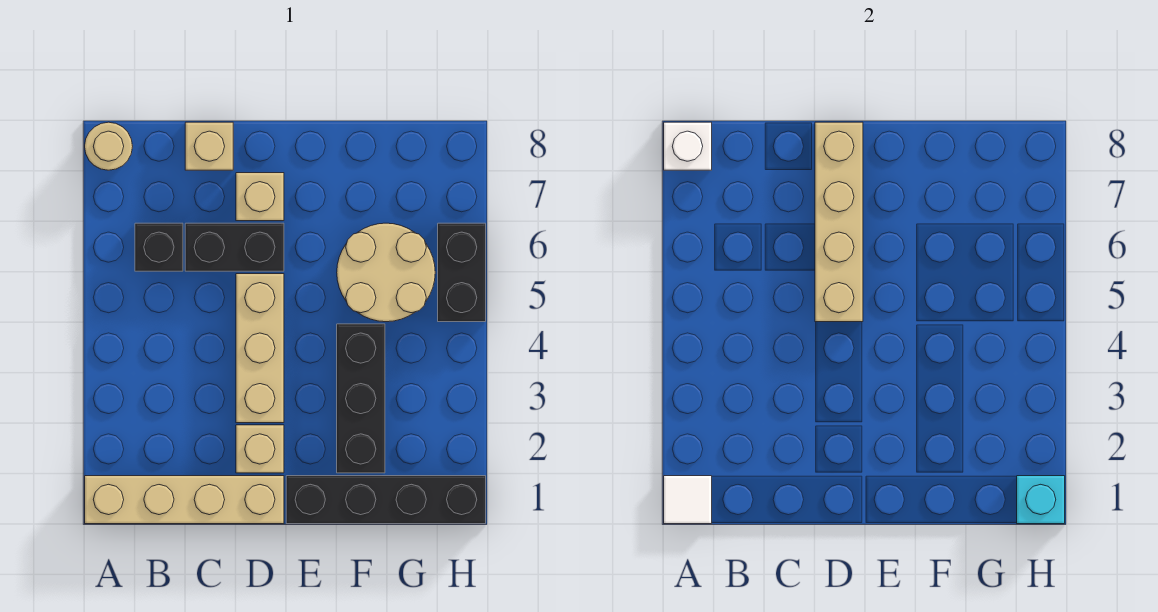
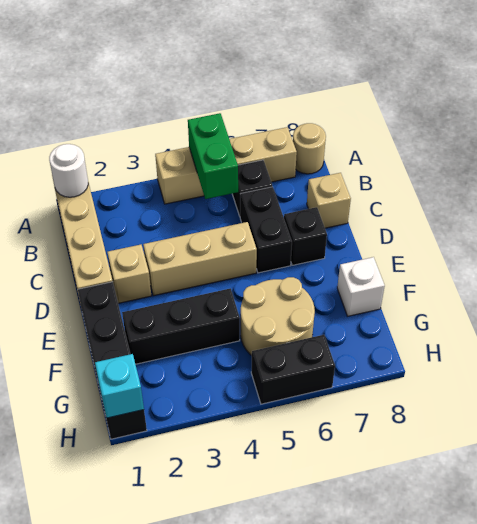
white tile A1 level 2 -> white round brick A1 level 2
none -> green brick A5:B5 level 2
white brick A8 level 2 -> white brick F8 level 1
tan brick D5:D8 level 2 -> tan brick A4:A7 level 1
tan brick D7 level 1 -> black brick D7 level 1

